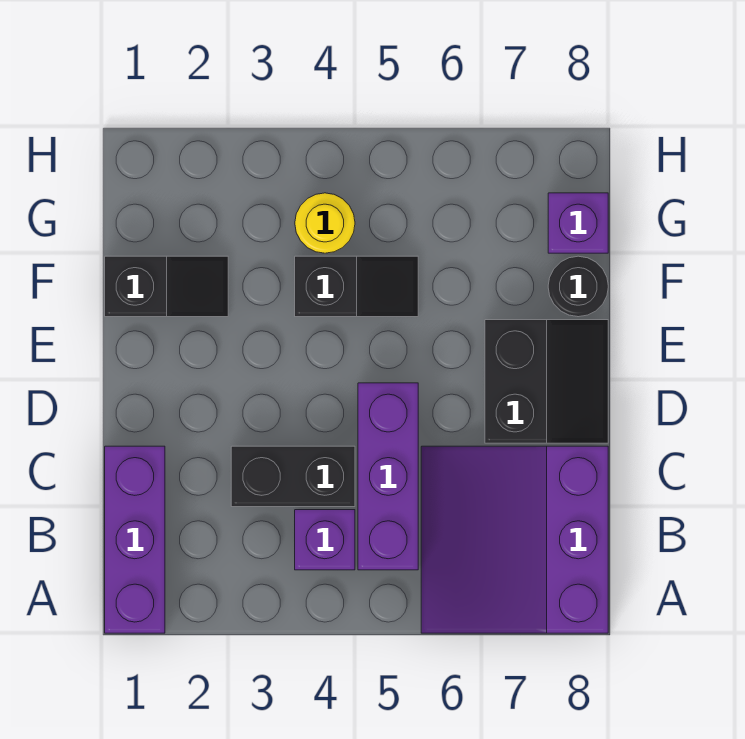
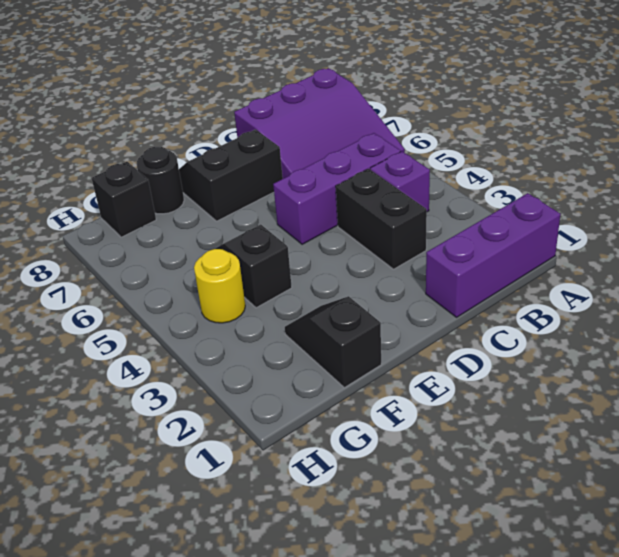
purple brick G8 level 1 -> black brick G8 level 1

